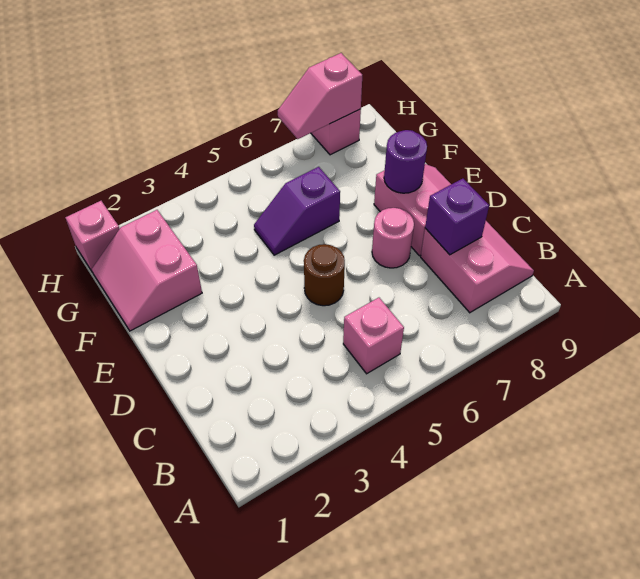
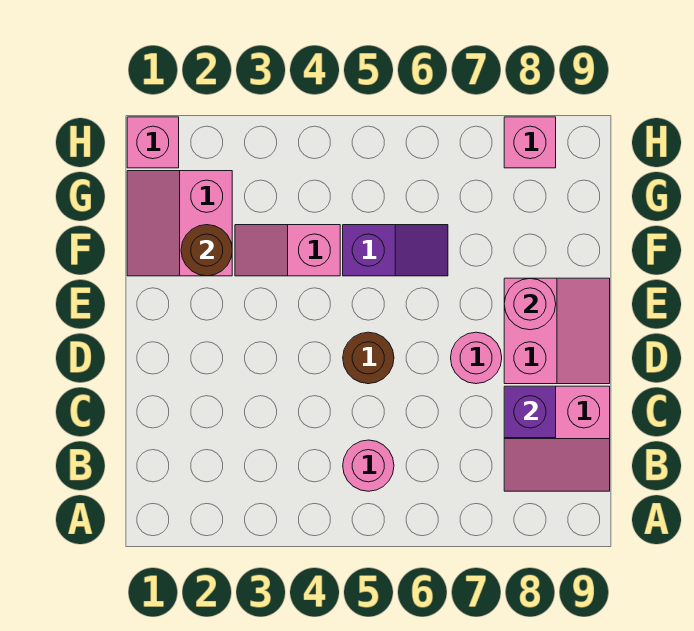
pink brick B5 level 1 -> pink round brick B5 level 1
pink slope B8:C9 level 1 top 8 -> pink slope B8:C9 level 1 top C
purple round brick E8 level 2 -> pink round brick E8 level 2
none -> brown round brick F2 level 2
purple slope F5:F6 level 1 top 6 -> purple slope F5:F6 level 1 top 5
pink slope H7:H8 level 2 top 8 -> pink slope F3:F4 level 1 top 4

